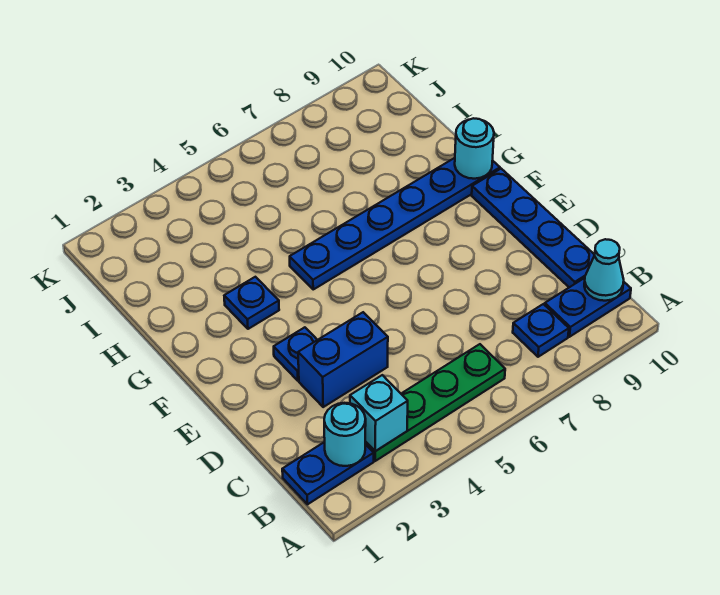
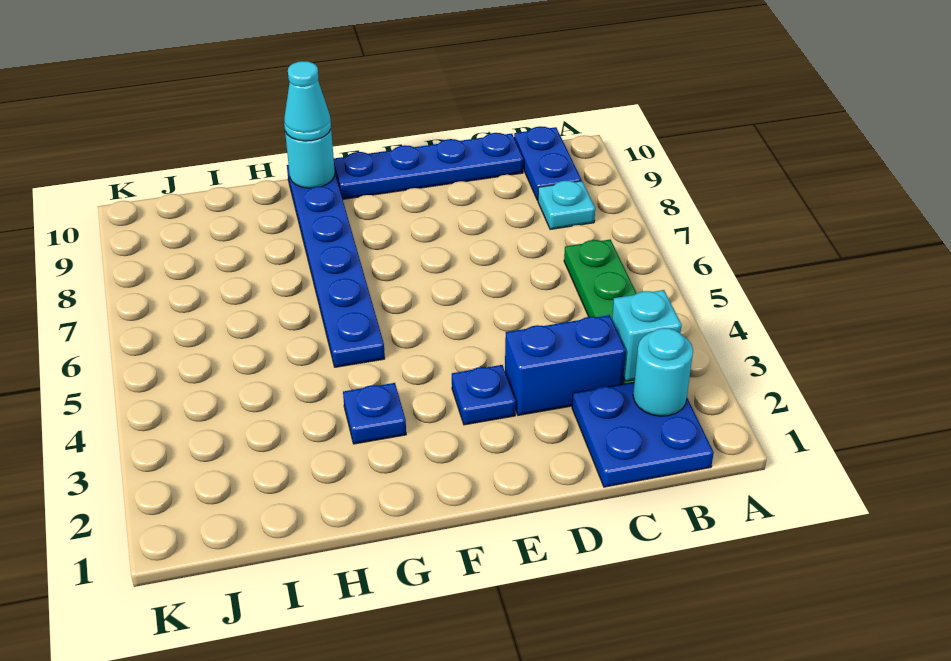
blue plate B1:B2 level 1 -> blue plate B1:C2 level 1
blue plate B8 level 1 -> cyan plate B8 level 1
cyan cone B10 level 2 -> cyan cone G10 level 3
blue brick D3:D4 level 1 -> blue brick C3:D3 level 1

